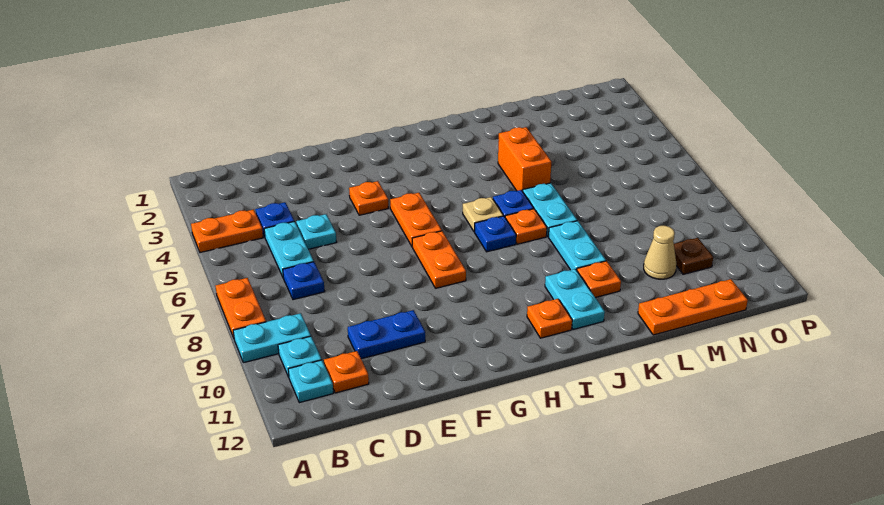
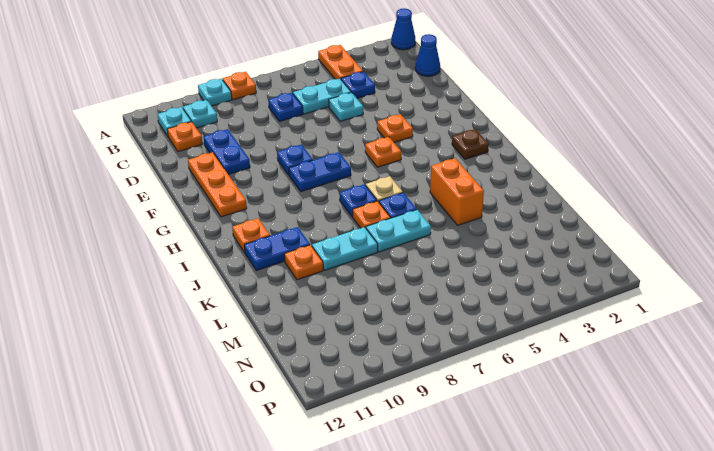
none -> blue cone A1 level 1
orange plate A7:A8 level 1 -> orange plate A8 level 1
cyan plate A9:B9 level 1 -> cyan plate A9 level 1
none -> blue cone C1 level 1
none -> blue plate F8 level 1
orange plate G5:G6 level 1 -> orange plate G5 level 1
orange plate G7:G8 level 1 -> blue plate G7:G8 level 1
cyan plate J10:J11 level 1 -> blue plate J10:J11 level 1
orange brick K4:K5 level 1 -> orange brick J4:K4 level 1
orange plate L12:N12 level 1 -> orange plate E11:G11 level 1
tan cone M10 level 1 -> none
brown plate N10 level 1 -> brown plate H2 level 1

